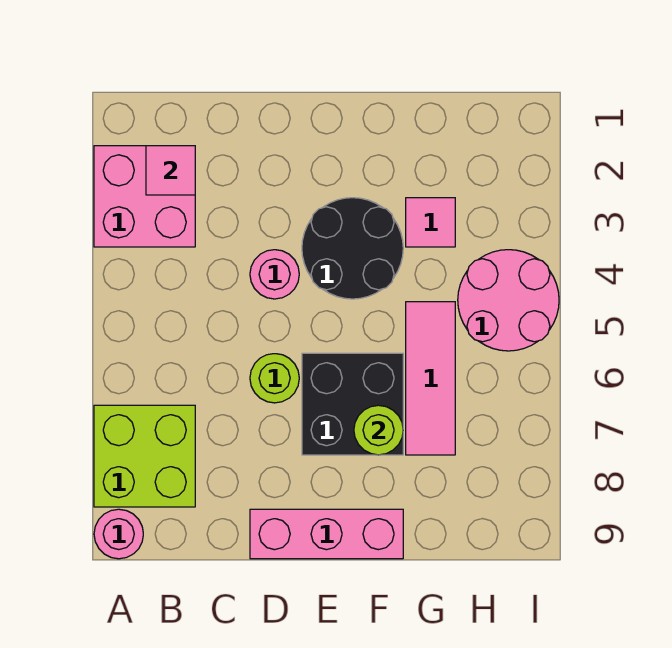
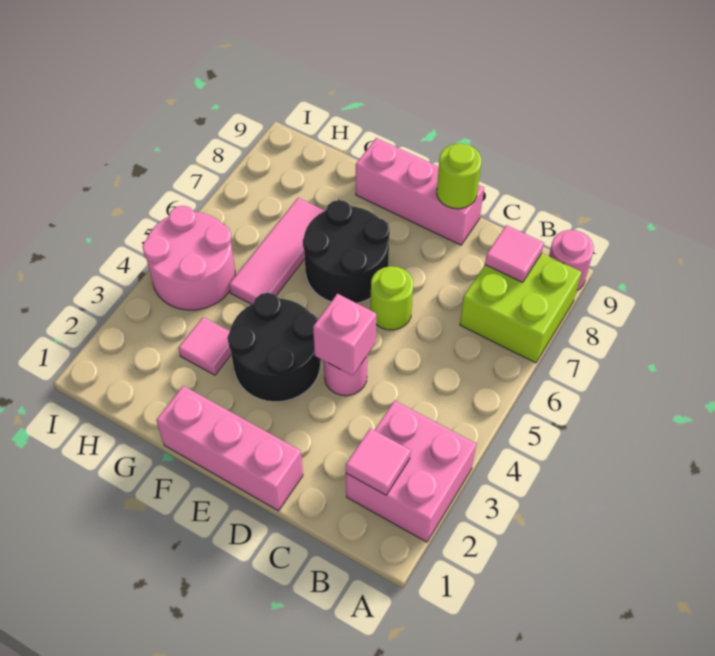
none -> pink tile B8 level 2
none -> pink brick D1:F1 level 1
none -> pink brick D4 level 2
black brick E6:F7 level 1 -> black round brick E6:F7 level 1
lime round brick F7 level 2 -> lime round brick D9 level 2

